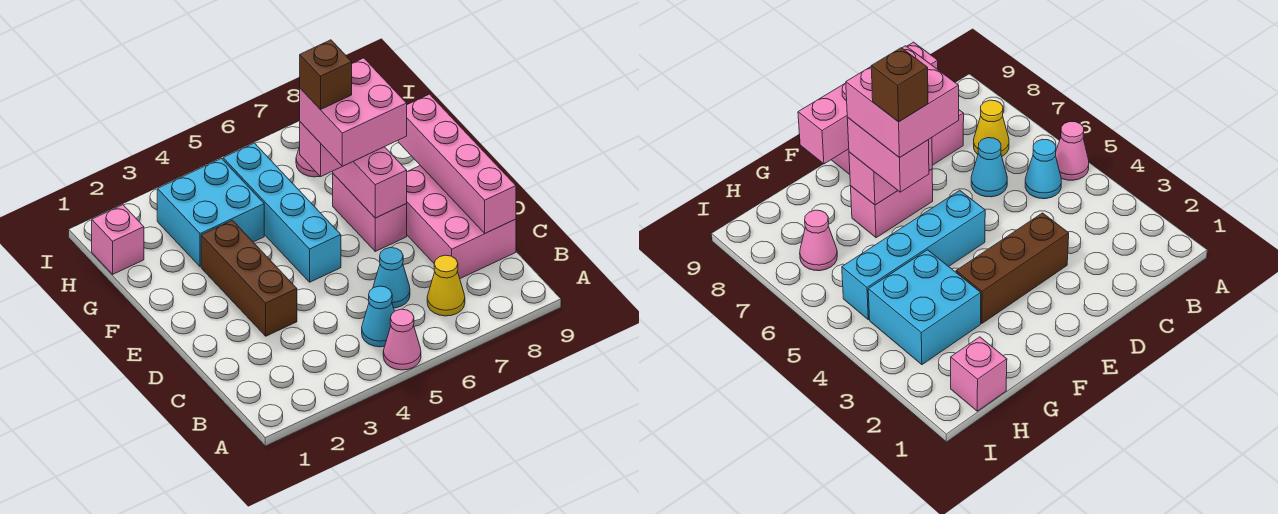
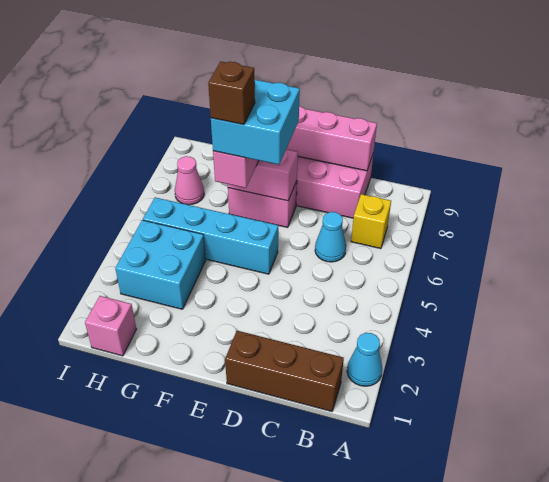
pink cone A5 level 1 -> none
cyan cone B5 level 1 -> cyan cone A2 level 1
yellow cone B7 level 1 -> yellow brick B7 level 1
brown brick D3:F3 level 1 -> brown brick B1:D1 level 1
pink brick E6:F7 level 4 -> cyan brick E6:F7 level 4

